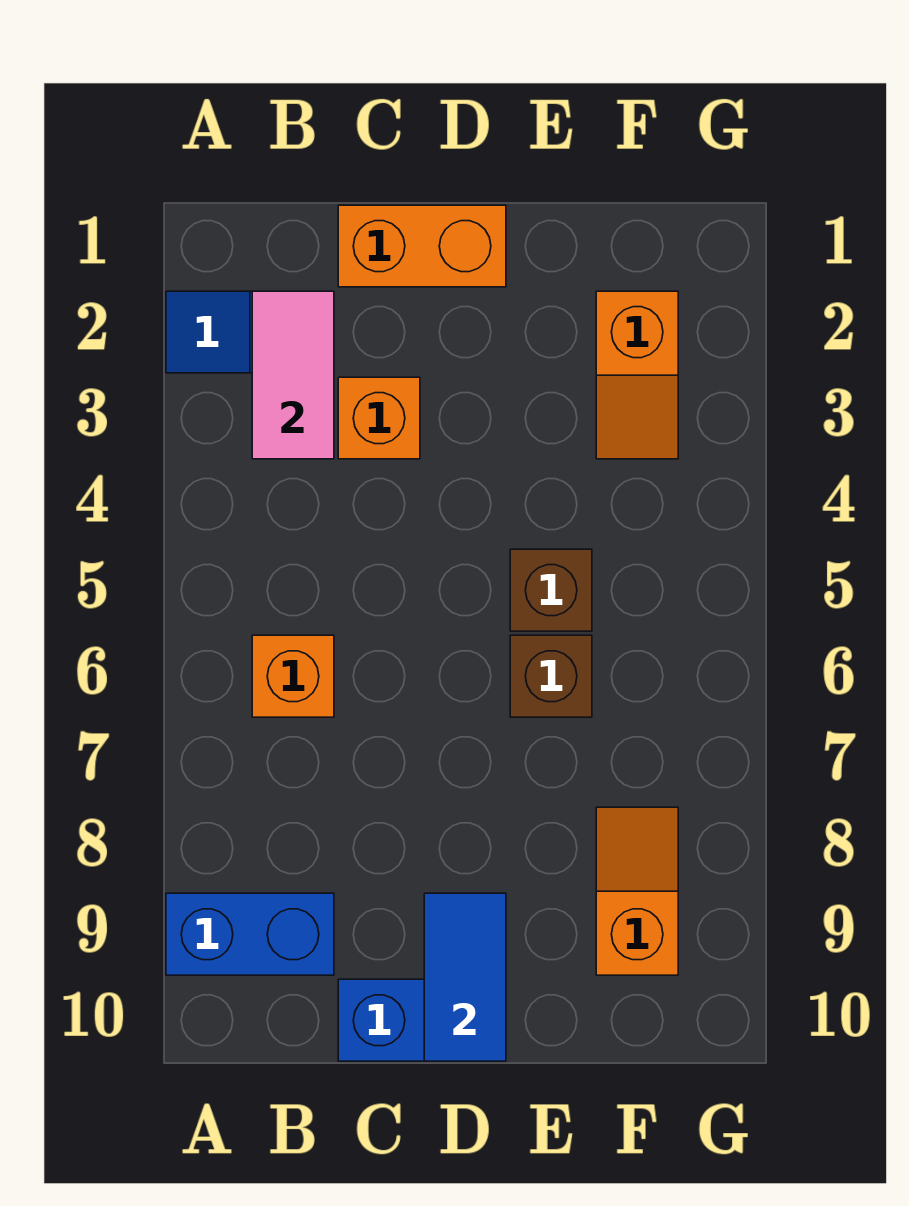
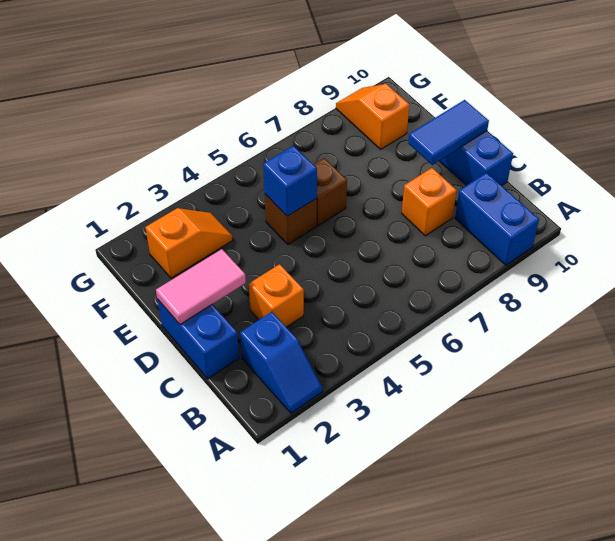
pink tile B2:B3 level 2 -> pink tile D1:D2 level 2
orange brick B6 level 1 -> orange brick C8 level 1
orange brick C1:D1 level 1 -> blue brick C1:D1 level 1
none -> blue brick E5 level 2
orange slope F8:F9 level 1 top 9 -> orange slope F9:G9 level 1 top F

